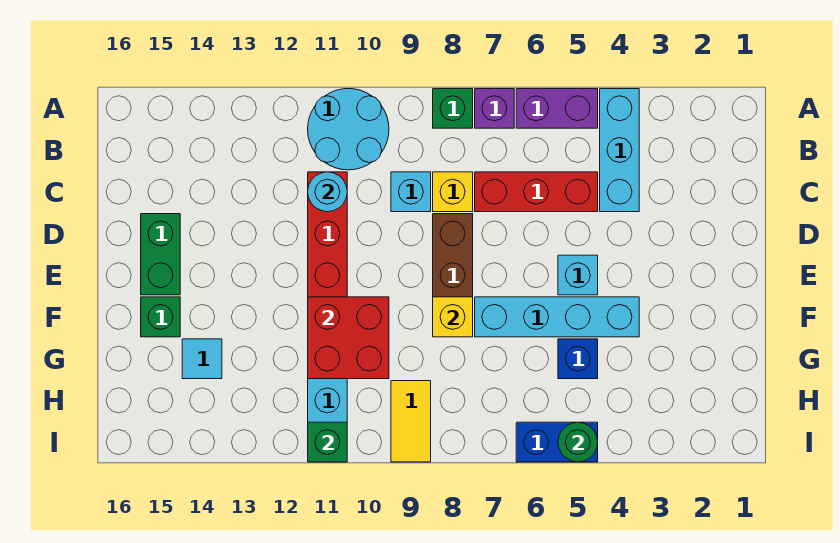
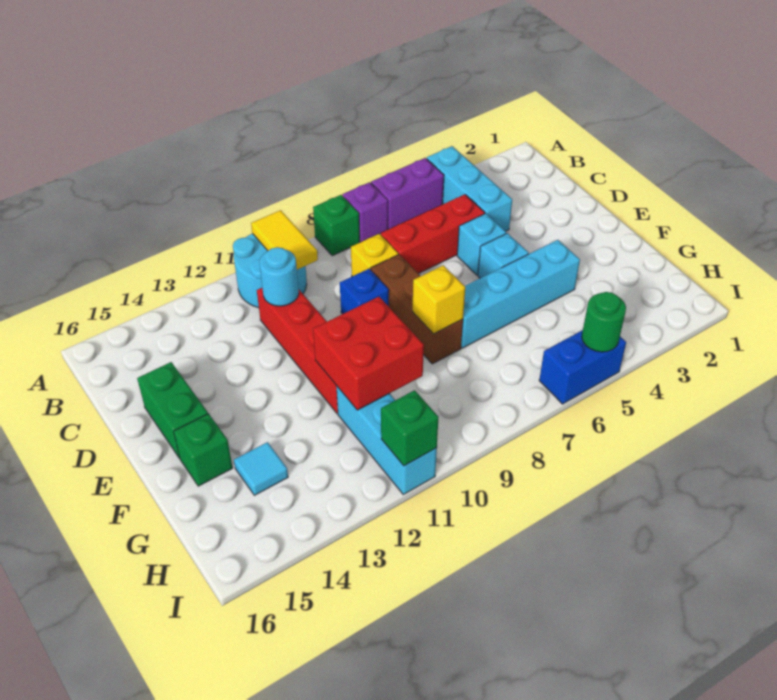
cyan brick C9 level 1 -> cyan brick D5 level 1
blue brick G5 level 1 -> blue brick D9 level 1
yellow tile H9:I9 level 1 -> yellow tile A10:B10 level 2

